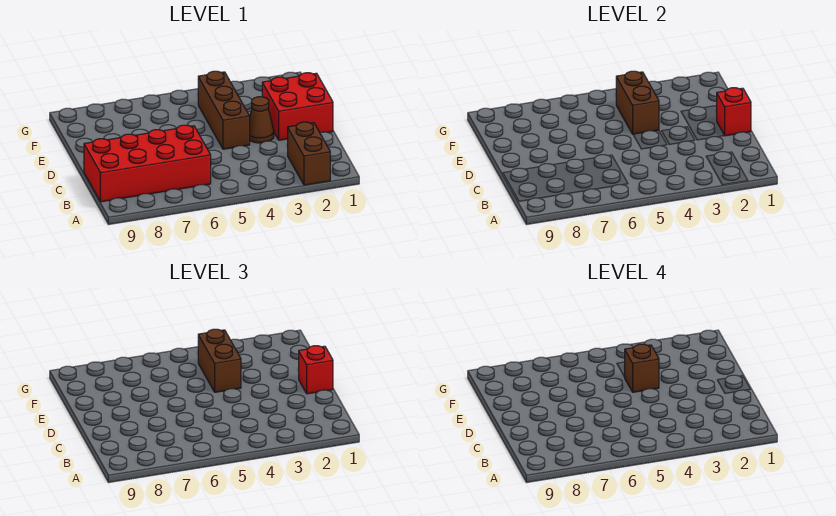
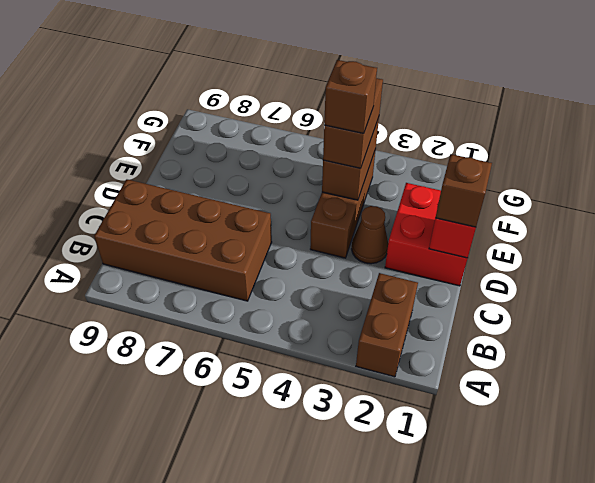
red brick B6:C9 level 1 -> brown brick B6:C9 level 1
red brick D1 level 3 -> brown brick D1 level 3

